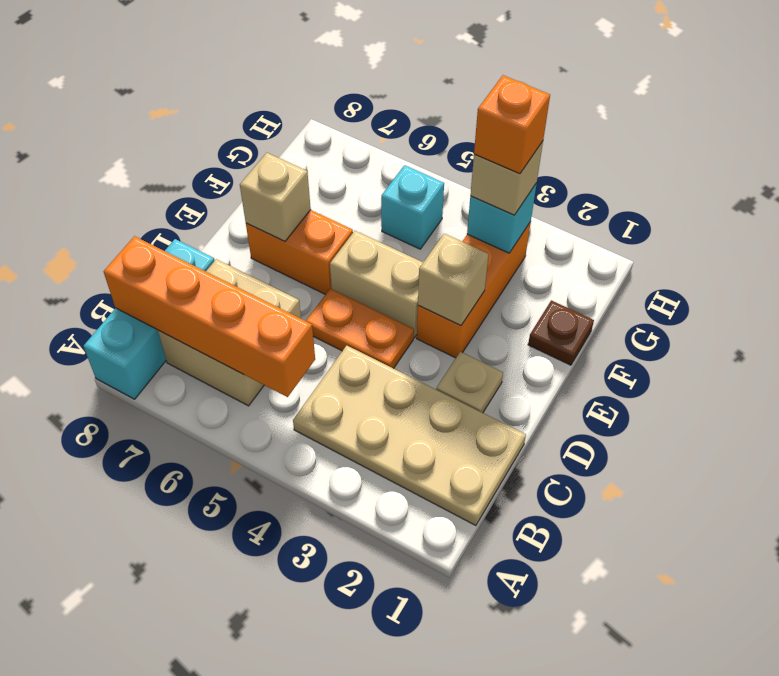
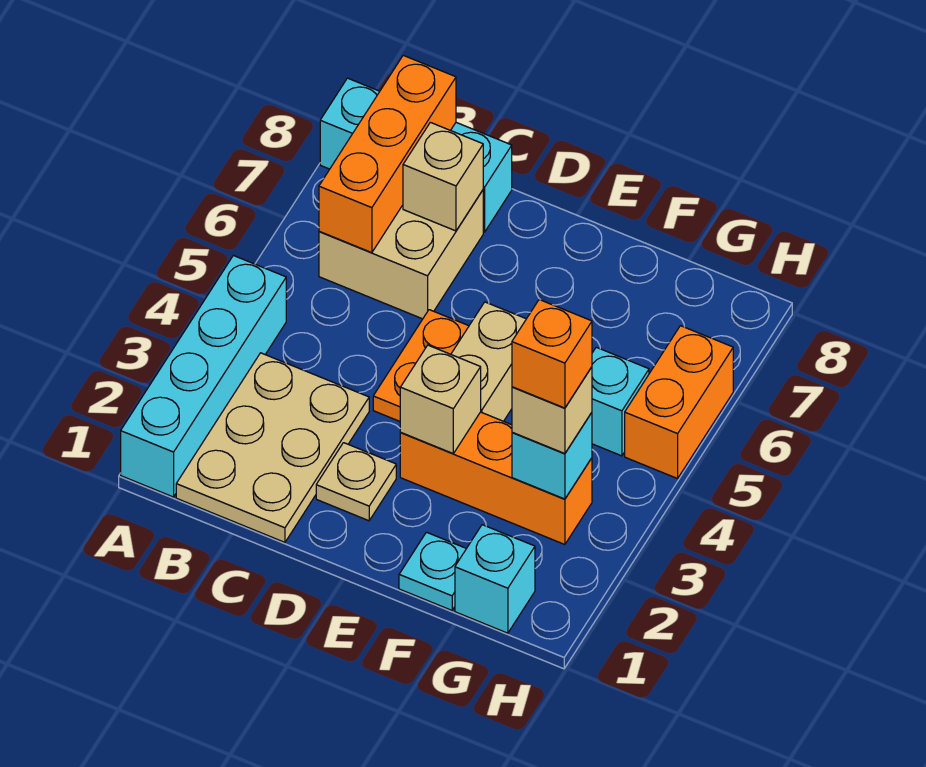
none -> cyan brick A1:A4 level 1
tan plate B1:C4 level 1 -> tan plate B1:C3 level 1
orange brick B5:B8 level 2 -> orange brick B6:B8 level 2
orange brick E6:E7 level 1 -> orange brick H5:H6 level 1
tan brick E7 level 2 -> tan brick C7 level 2
brown plate F1 level 1 -> cyan plate F1 level 1
none -> cyan brick G1 level 1

